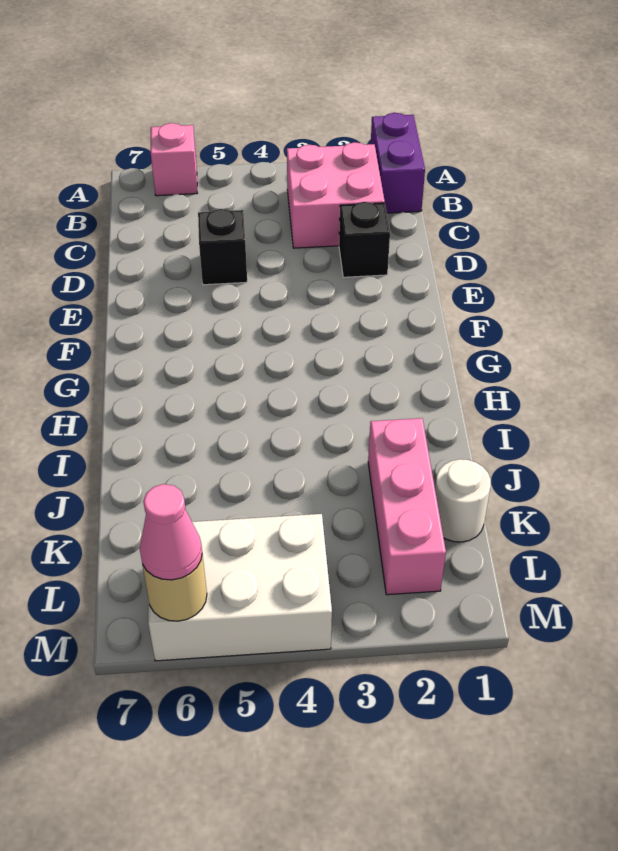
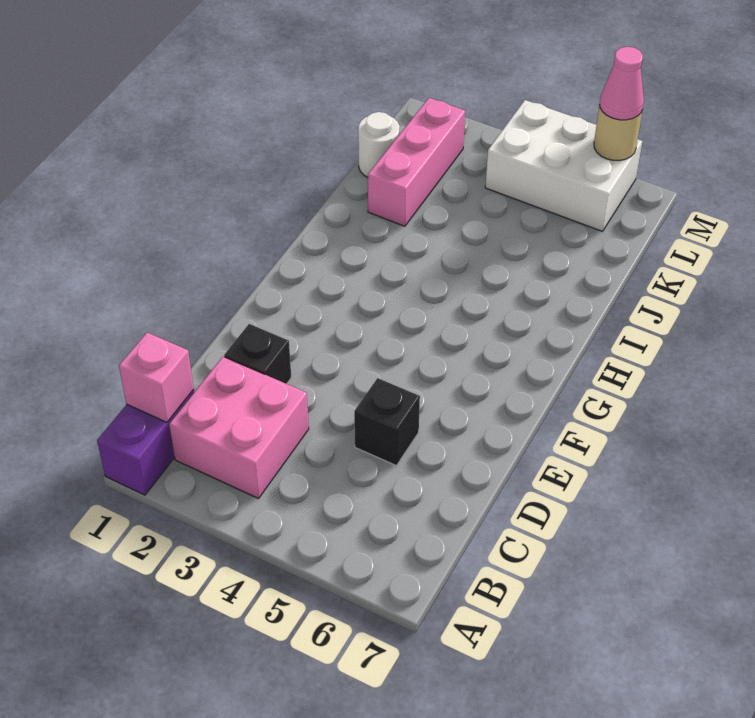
pink brick A6 level 1 -> pink brick B1 level 2

